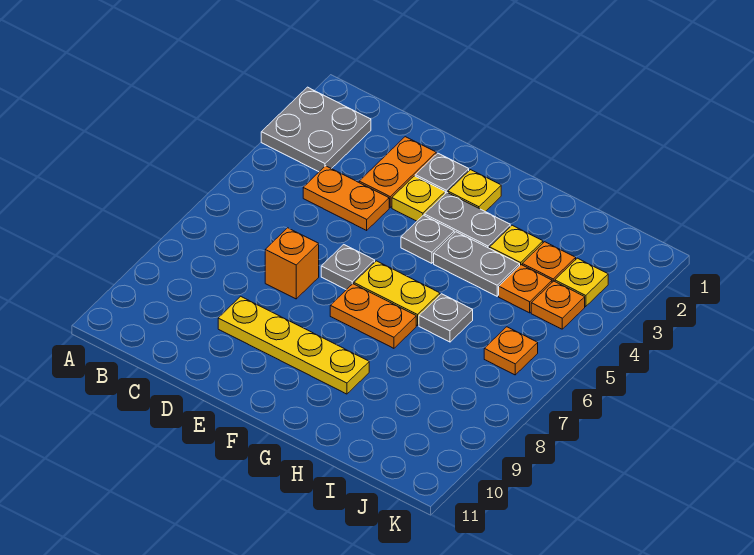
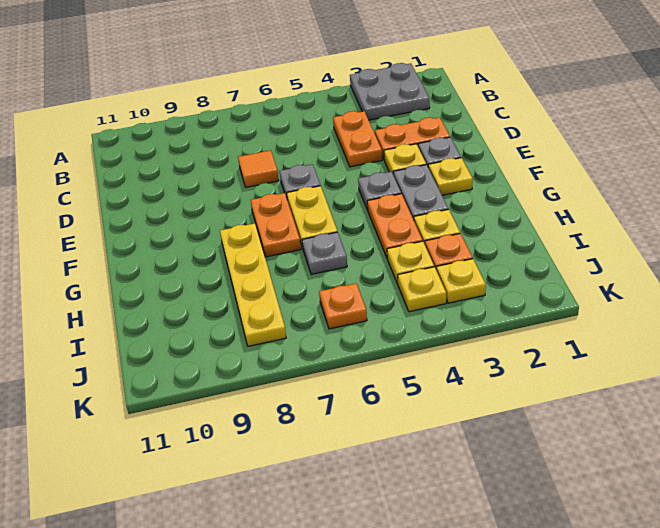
orange brick D7 level 1 -> orange tile D7 level 1
yellow plate D9:G9 level 1 -> yellow plate G8:J8 level 1
grey plate G4:H4 level 1 -> orange plate G4:H4 level 1
orange plate I4 level 1 -> yellow plate I4 level 1
orange plate J4 level 1 -> yellow plate J4 level 1

